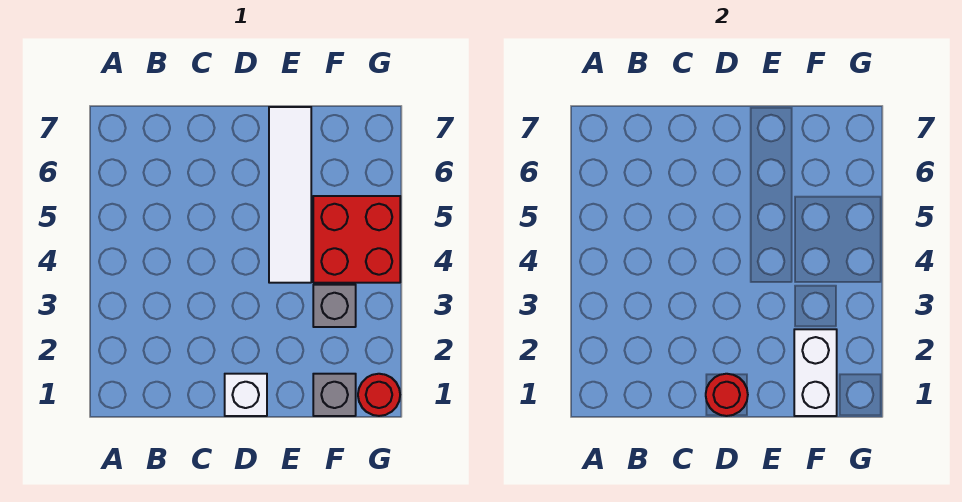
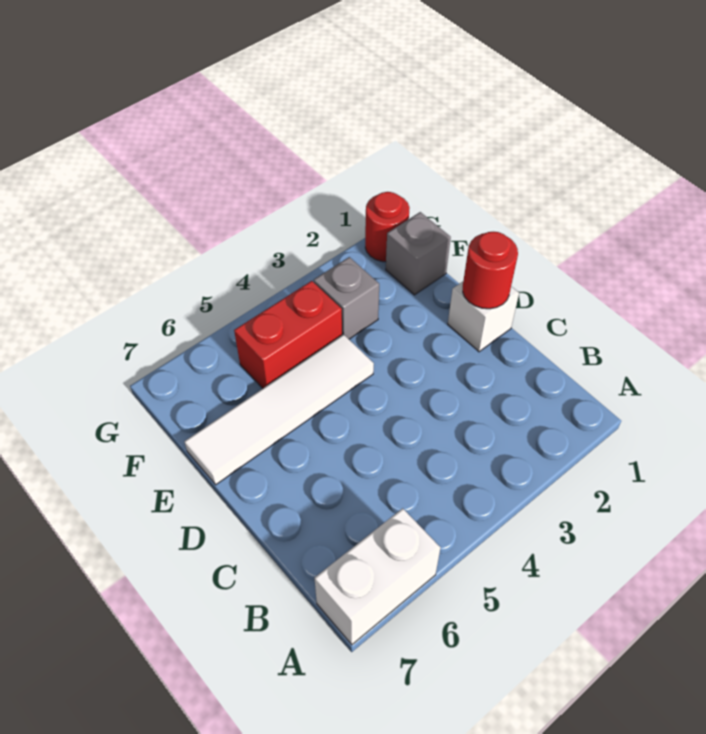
white brick F1:F2 level 2 -> white brick A6:A7 level 1
red brick F4:G5 level 1 -> red brick F4:F5 level 1

